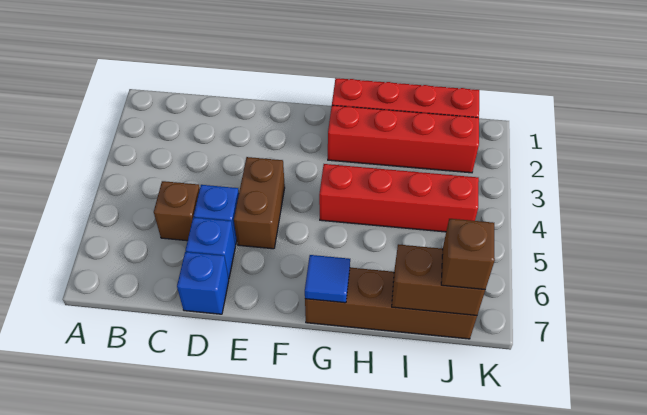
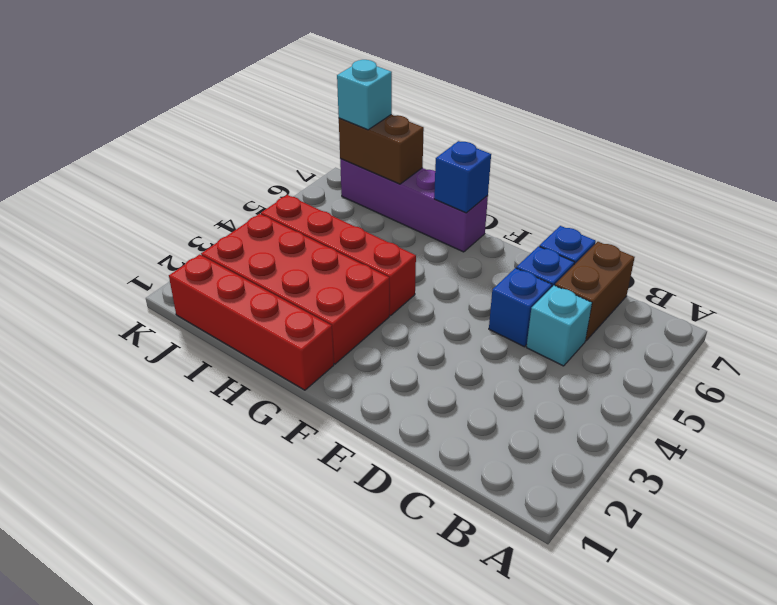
brown brick C5 level 1 -> cyan brick C5 level 1
brown brick E4:E5 level 1 -> brown brick C6:C7 level 1
red brick G2:J2 level 1 -> red brick G2:J3 level 1
brown brick G7:J7 level 1 -> purple brick G7:J7 level 1
blue tile G7 level 2 -> blue brick G7 level 2
brown brick J7 level 3 -> cyan brick J7 level 3

